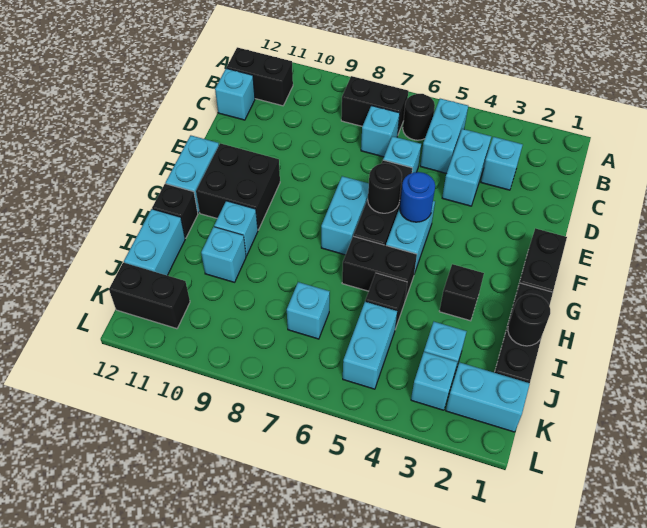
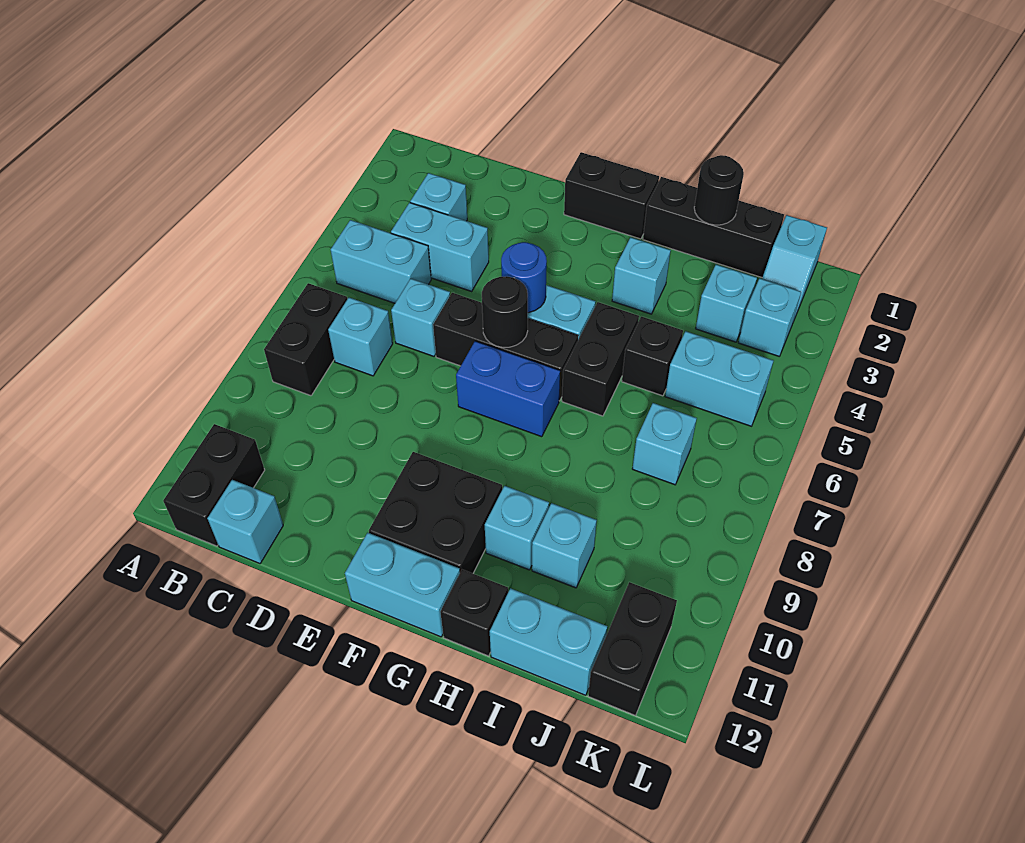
black round brick B6 level 1 -> none
cyan brick F7:G7 level 1 -> blue brick F7:G7 level 1
black brick H3 level 1 -> cyan brick H3 level 1
cyan brick K1:K2 level 1 -> cyan slope K1:K2 level 1 top 1

